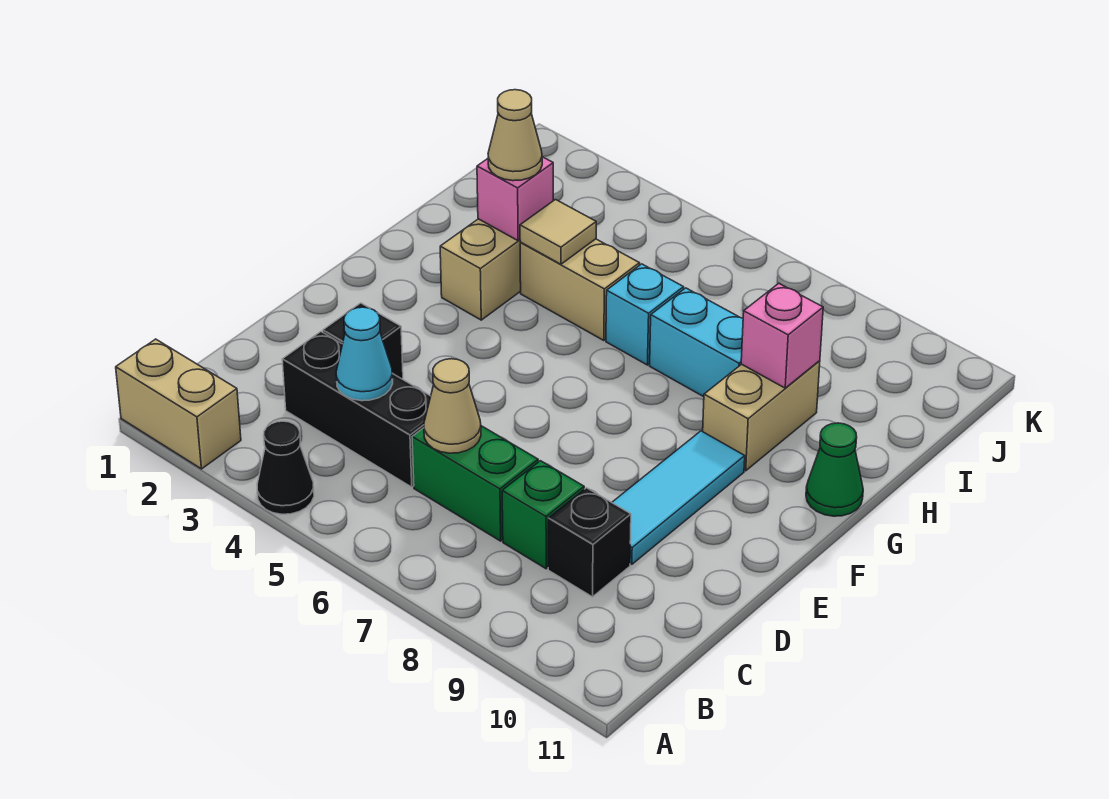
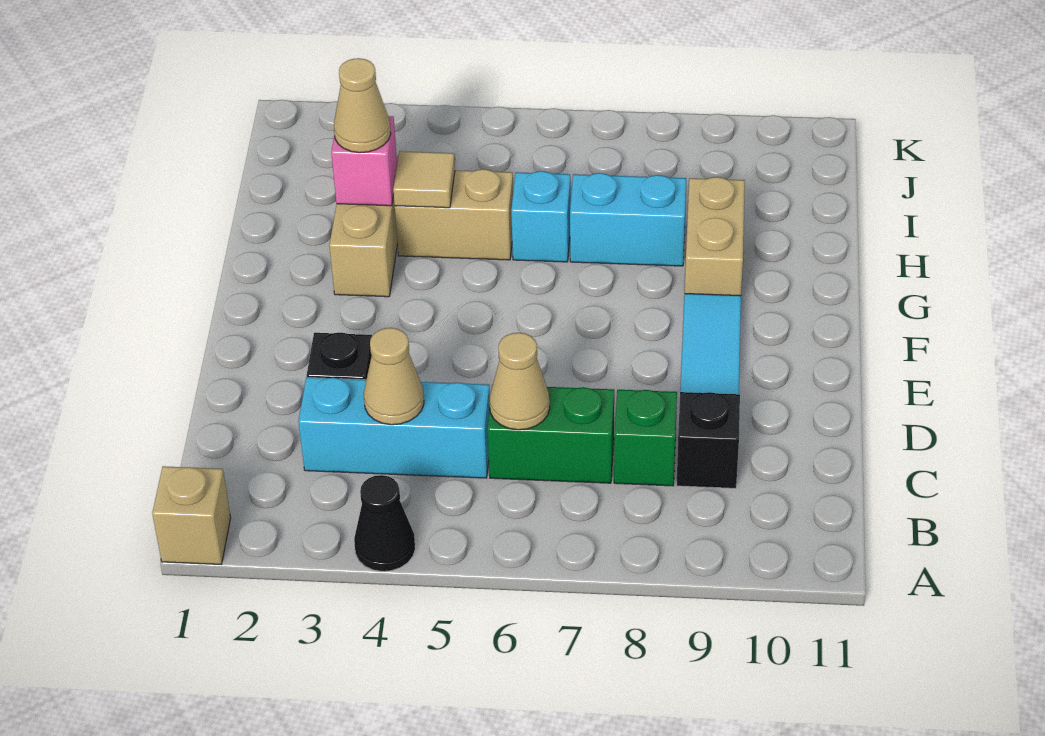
tan brick A1:A2 level 1 -> tan brick A1 level 1
black brick C3:C5 level 1 -> cyan brick C3:C5 level 1
cyan cone C4 level 2 -> tan cone C4 level 2
green cone G11 level 1 -> none
pink brick H9 level 2 -> none

